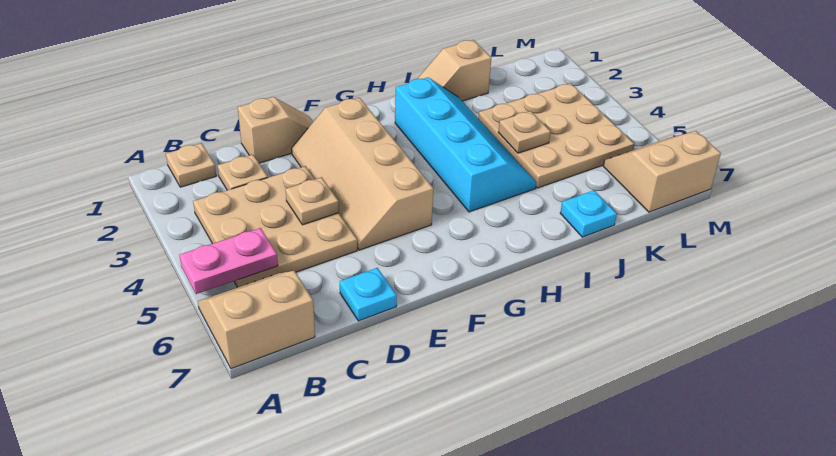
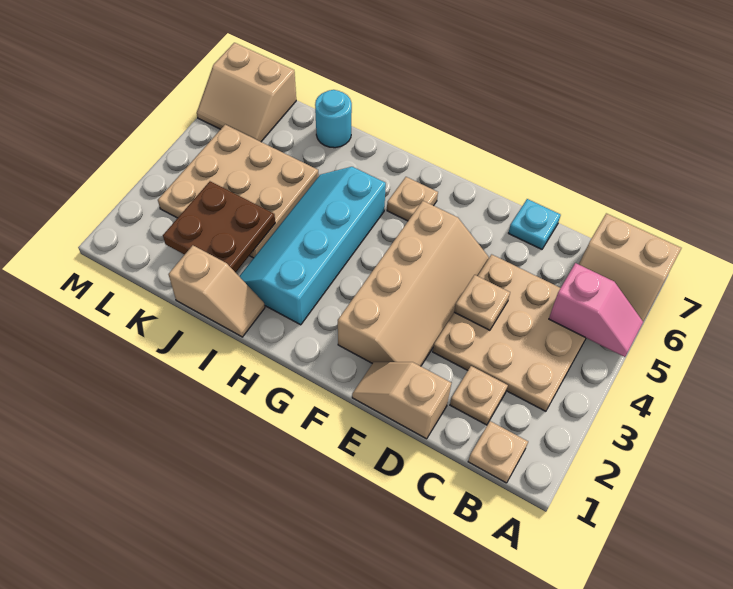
pink plate A5:B5 level 2 -> pink slope A5:B5 level 2 top B
none -> brown plate J2:K3 level 2
tan plate J4 level 2 -> tan plate G6 level 1
cyan plate J7 level 1 -> cyan round brick J7 level 1

